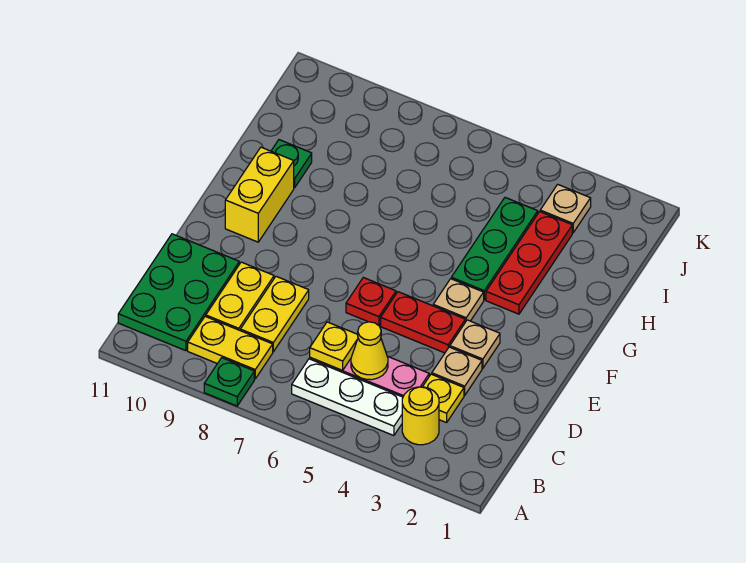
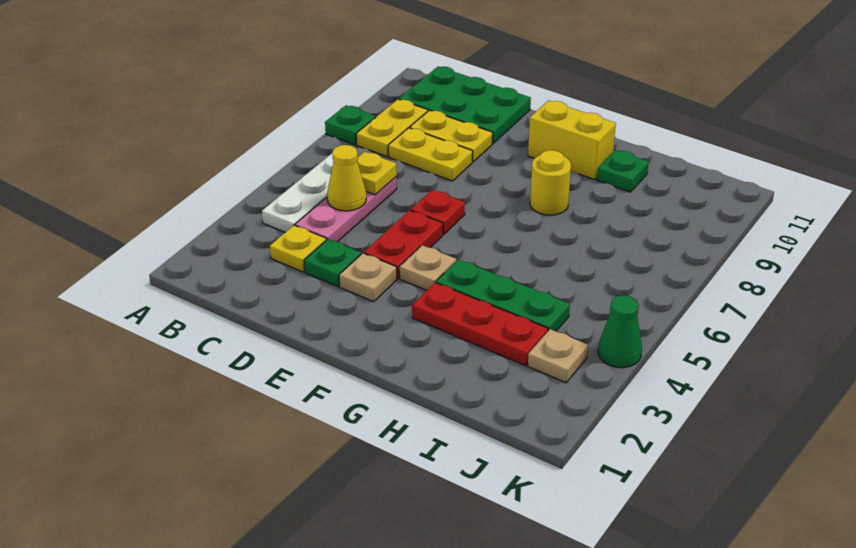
yellow round brick B3 level 1 -> yellow round brick G8 level 1
tan plate D3 level 1 -> green plate D3 level 1
none -> green cone K4 level 1

